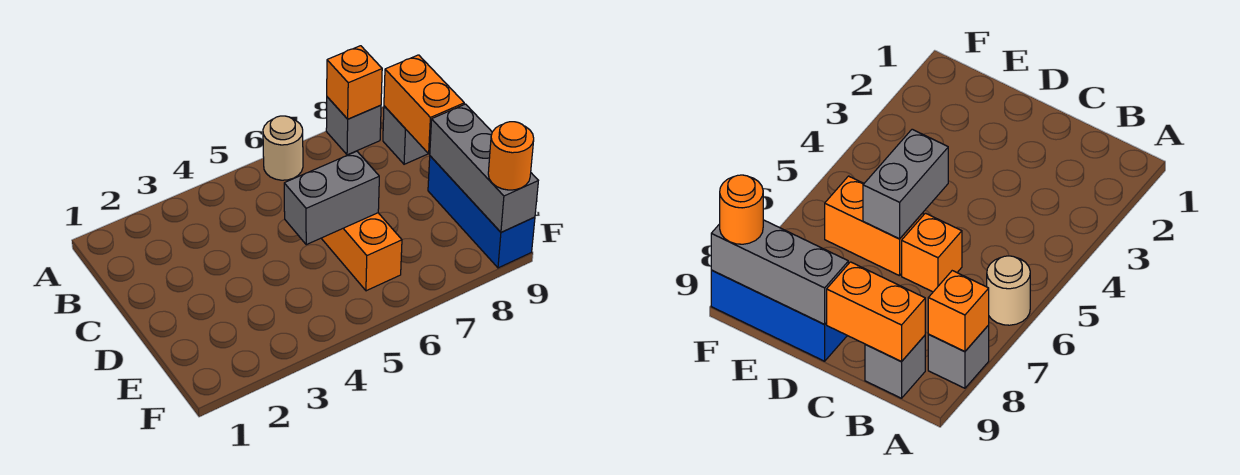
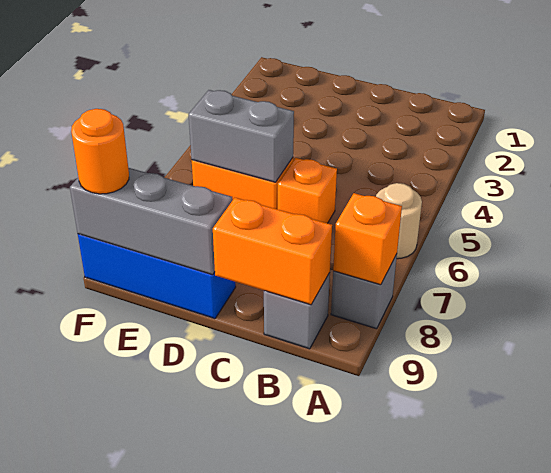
grey brick D5:D6 level 2 -> grey brick D6:E6 level 2

